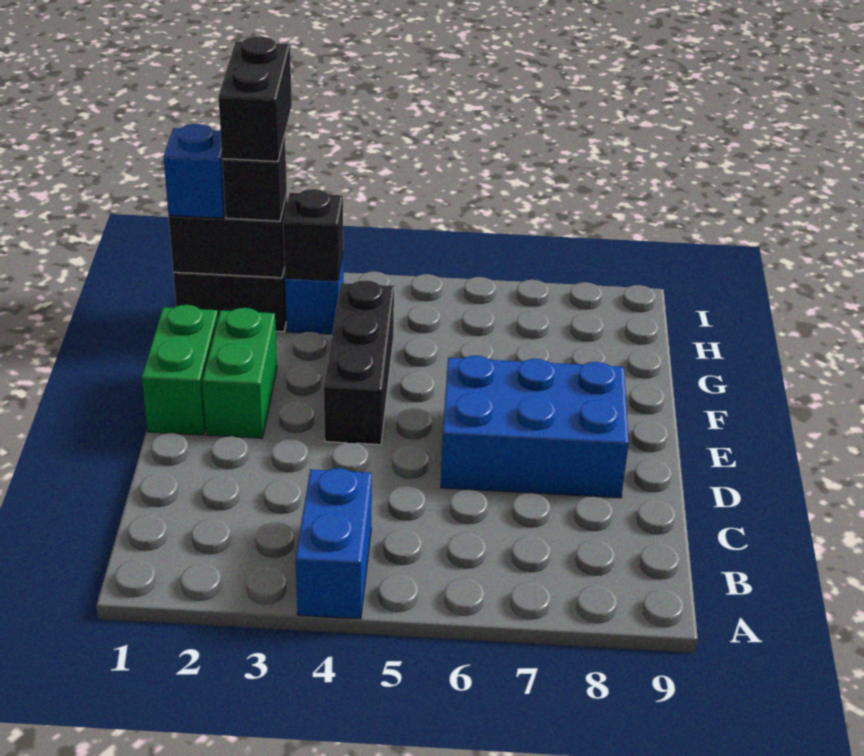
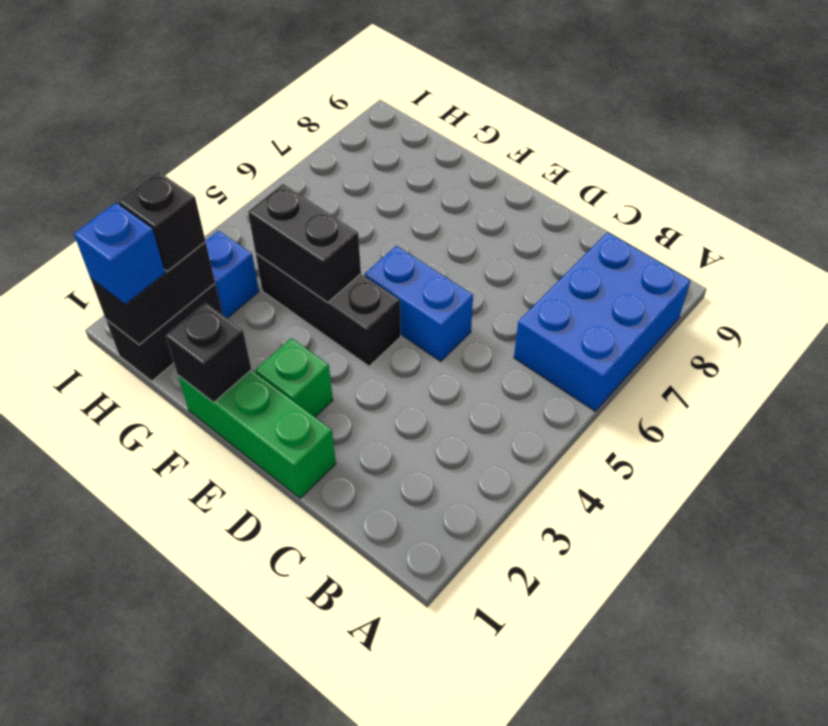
blue brick A4:B4 level 1 -> blue brick D5:E5 level 1
blue brick D6:E8 level 1 -> blue brick A6:B8 level 1
green brick E1:F1 level 1 -> green brick D1:F1 level 1
green brick E2:F2 level 1 -> green brick E2 level 1
black brick H2:I2 level 4 -> black brick F4:G4 level 2
black brick H3 level 2 -> black brick F1 level 2

